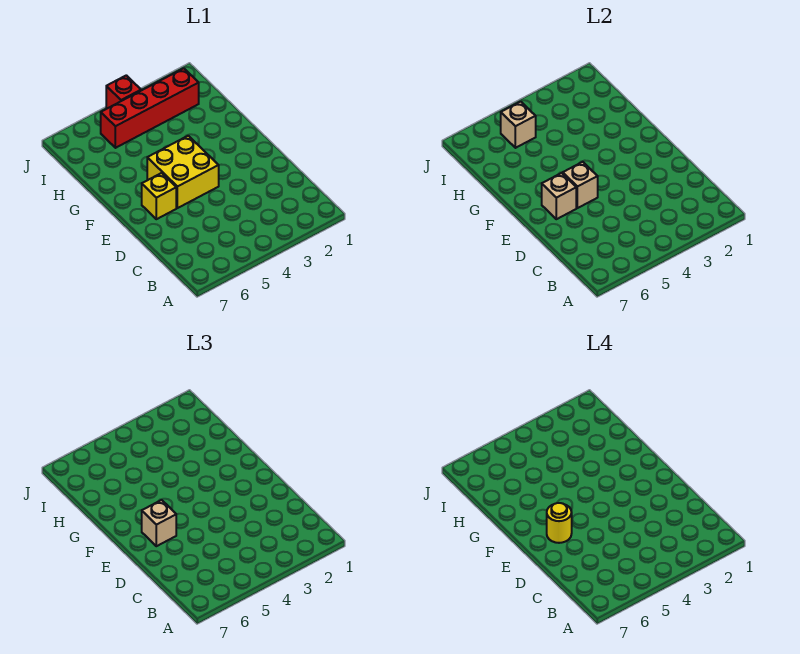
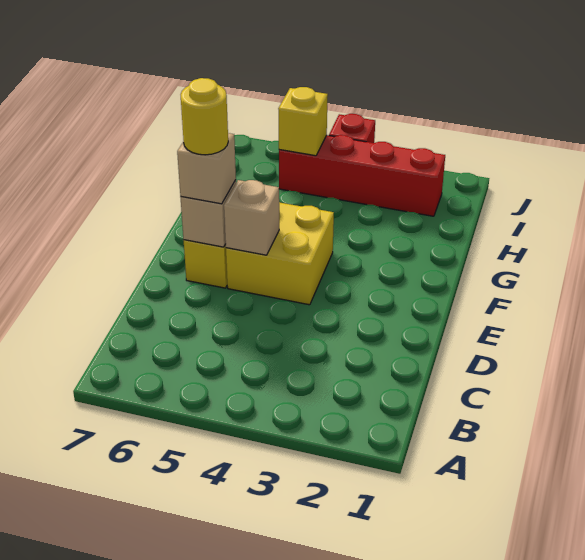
tan brick I5 level 2 -> yellow brick I5 level 2

